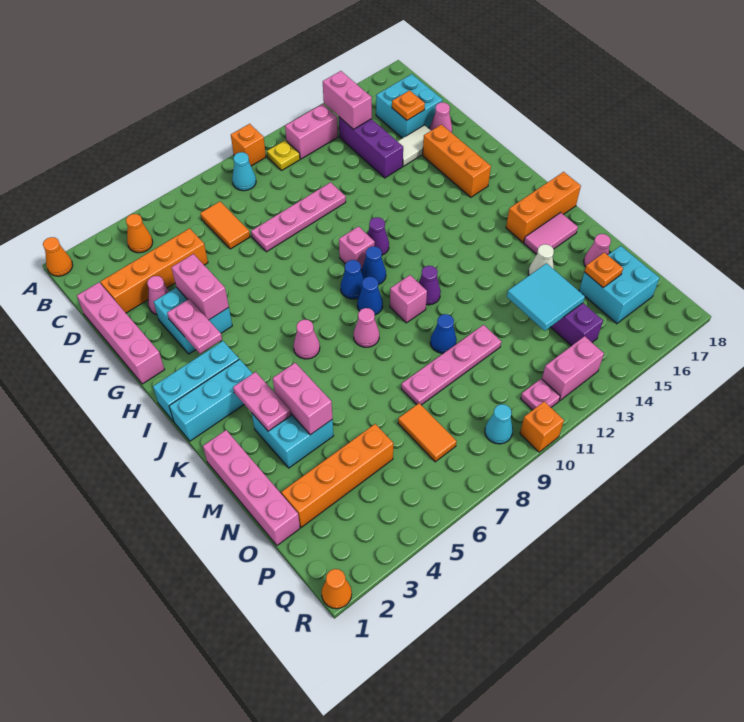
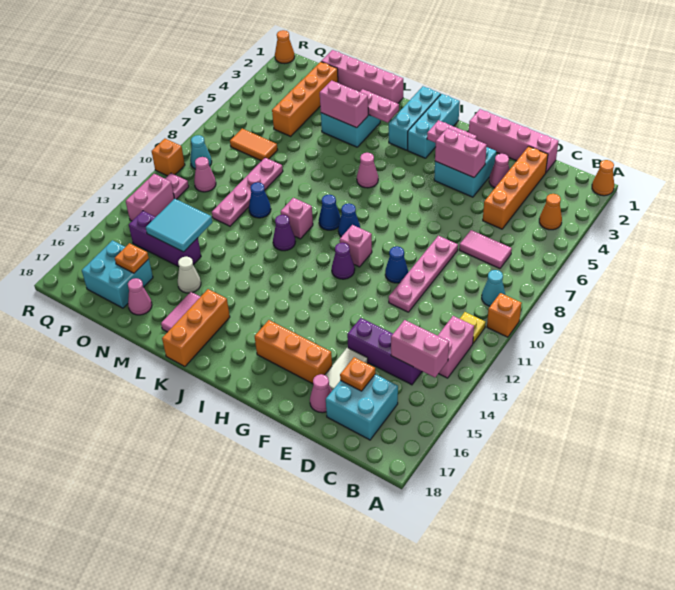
orange tile C7:D7 level 1 -> pink tile C7:D7 level 1
blue cone I10 level 1 -> blue cone F10 level 1
pink cone K8 level 1 -> pink cone P10 level 1

